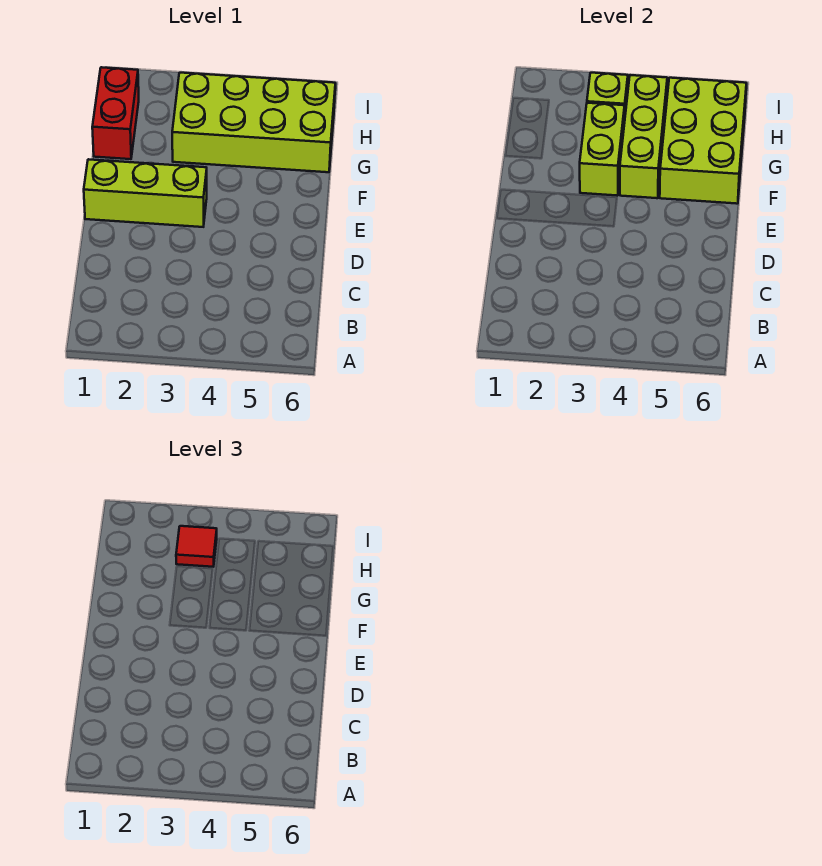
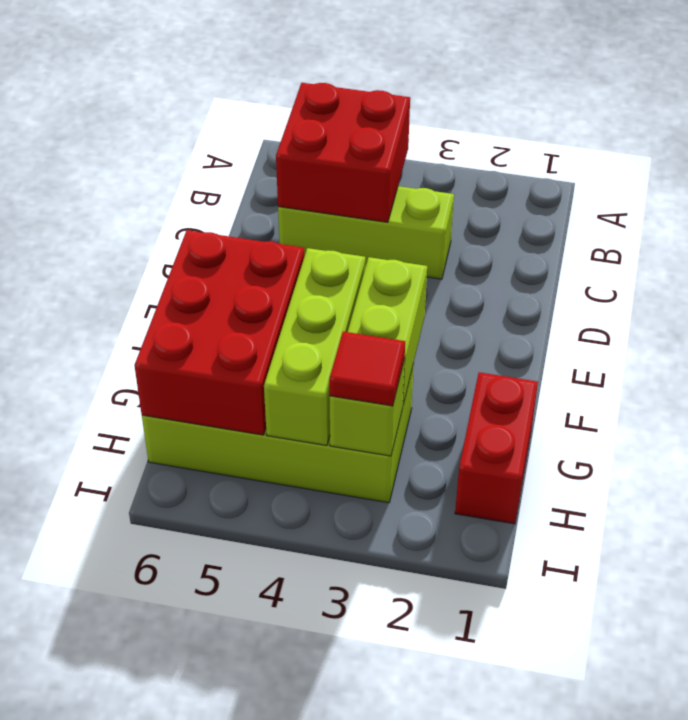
none -> red brick B4:C5 level 2
lime brick E1:E3 level 1 -> lime brick C3:C5 level 1
lime brick F5:H6 level 2 -> red brick F5:H6 level 2

